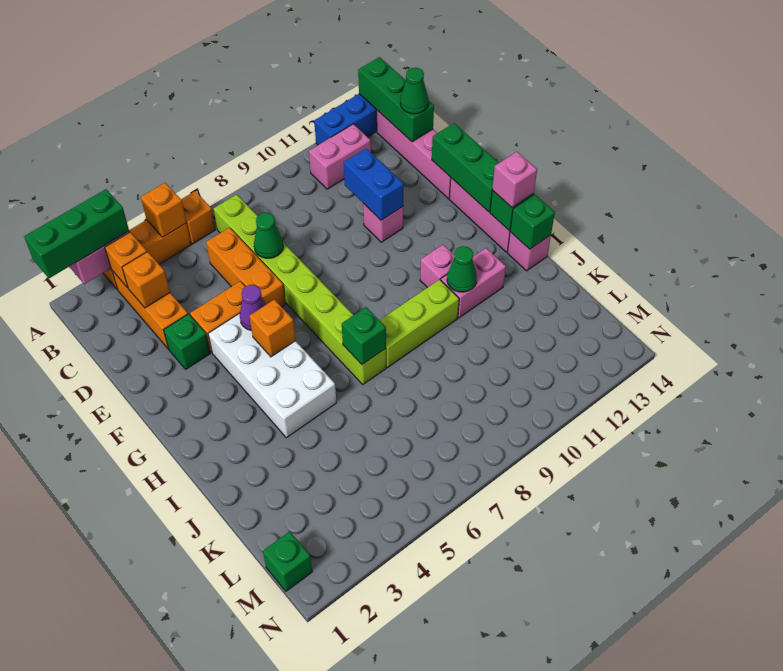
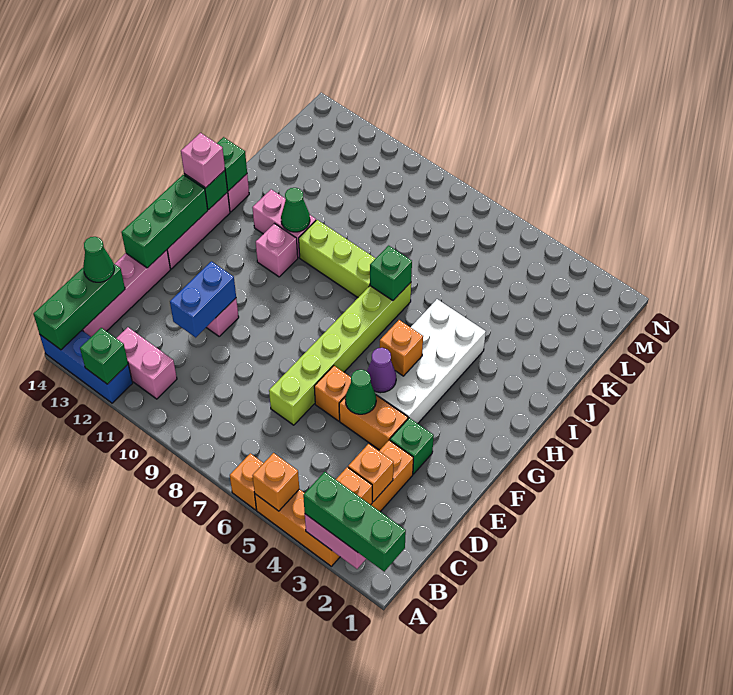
lime brick B7:I7 level 1 -> lime brick D7:I7 level 1
orange brick C6:E6 level 1 -> orange brick E6 level 1
green cone D7 level 2 -> green cone E5 level 2
green brick M1 level 1 -> green brick A12 level 2

